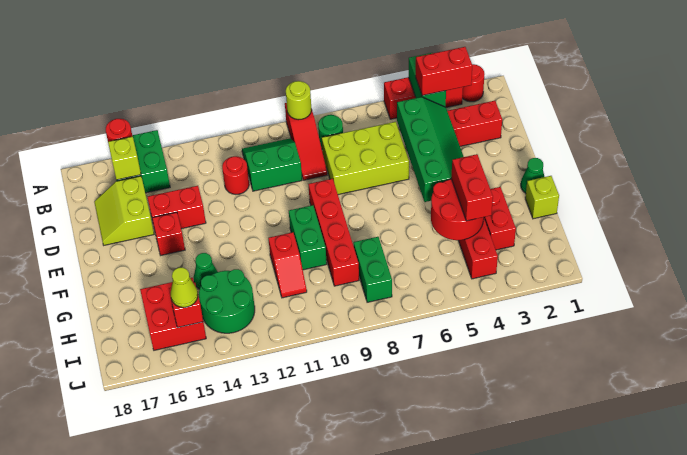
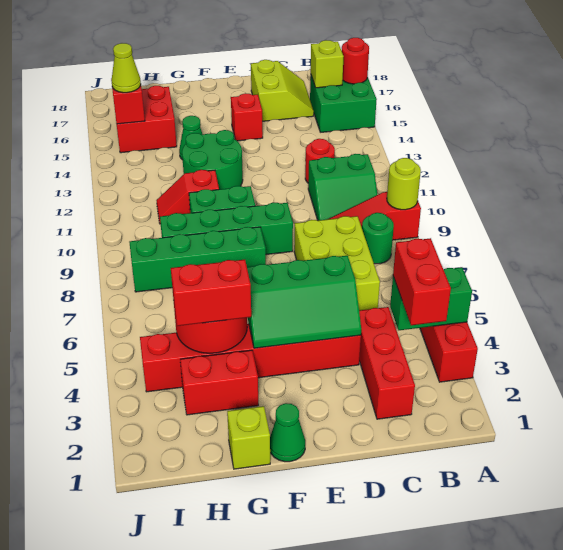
red round brick A2 level 1 -> none
green slope B10:C11 level 1 top C -> green slope B10:C11 level 1 top 11
green slope C4:F5 level 2 top 5 -> green slope D4:F5 level 2 top 5
lime slope C16:D17 level 1 top 16 -> lime slope C16:D17 level 1 top D
red brick D14:D15 level 1 -> none
red brick E9:H9 level 1 -> green brick E9:H9 level 1
green brick H8:I8 level 1 -> green brick F8:I8 level 1
green round brick H13:I14 level 1 -> green round brick F12:G13 level 1

